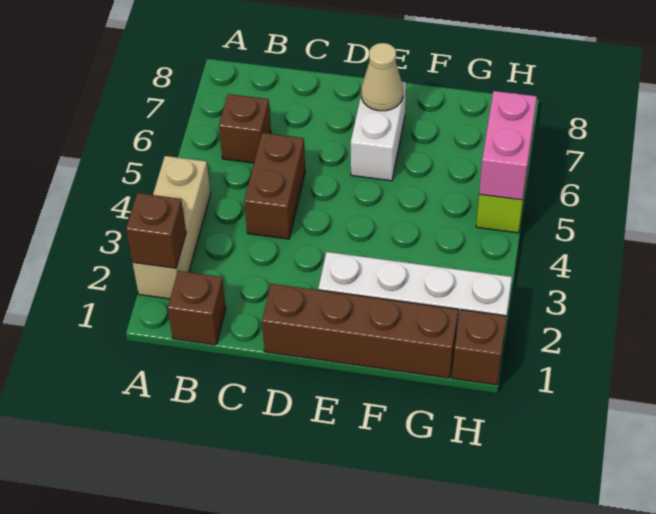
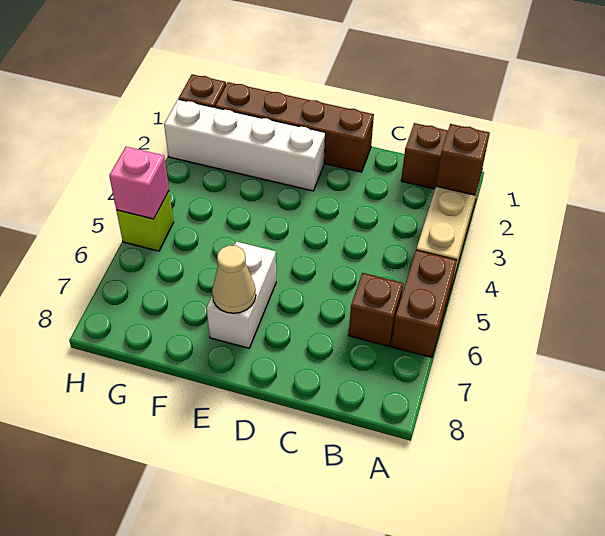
brown brick C4:C5 level 1 -> brown brick A5:A6 level 1
pink brick H5:H6 level 2 -> pink brick H5 level 2

